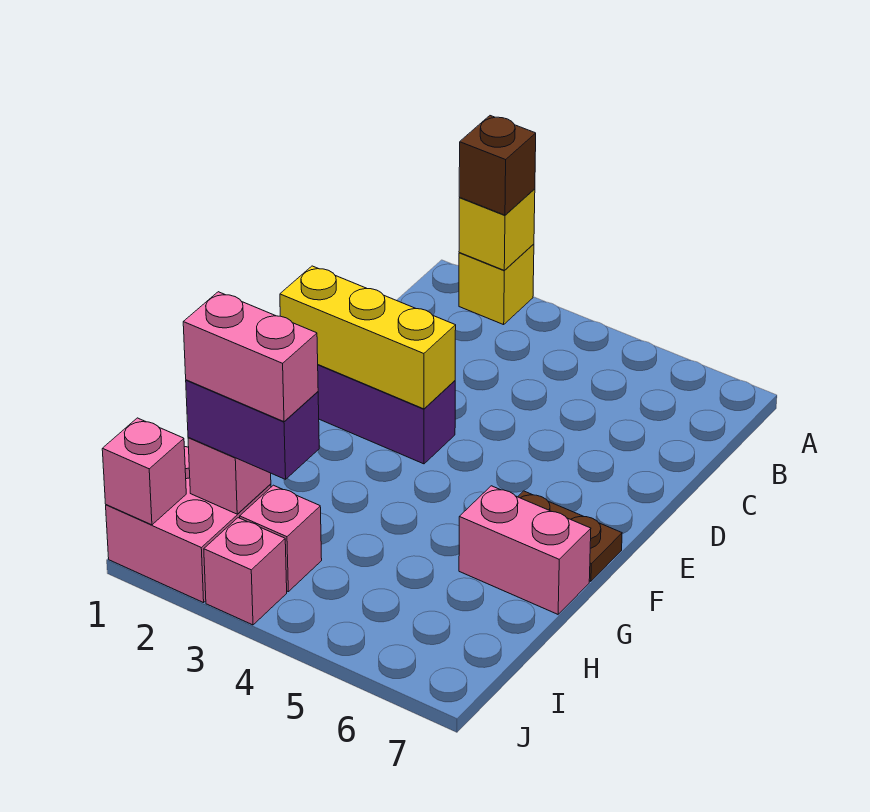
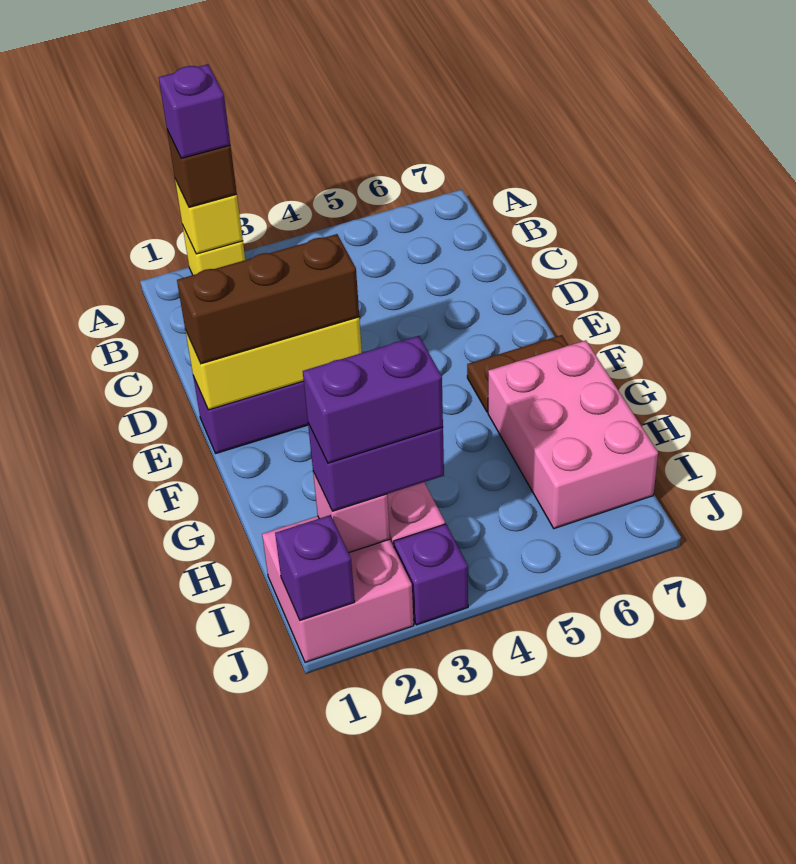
none -> purple brick A2 level 4
none -> brown brick E1:E3 level 3
pink brick G6:G7 level 1 -> pink brick G6:I7 level 1
pink brick I2:I3 level 4 -> purple brick I2:I3 level 4
pink brick J1 level 2 -> purple brick J1 level 2
pink brick J3 level 1 -> purple brick J3 level 1

